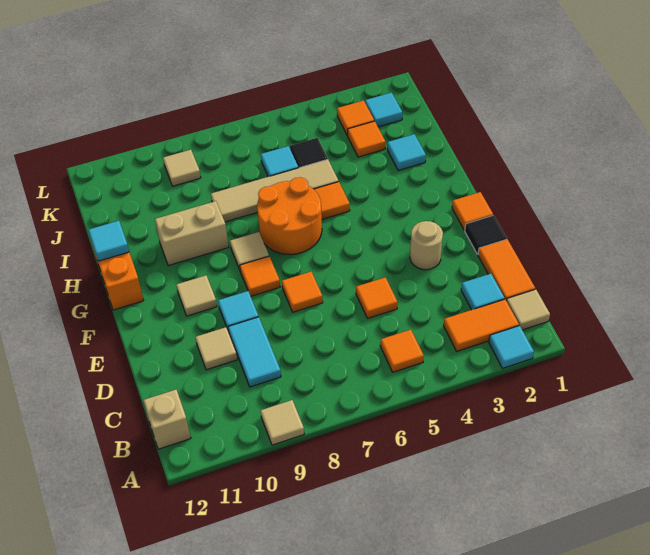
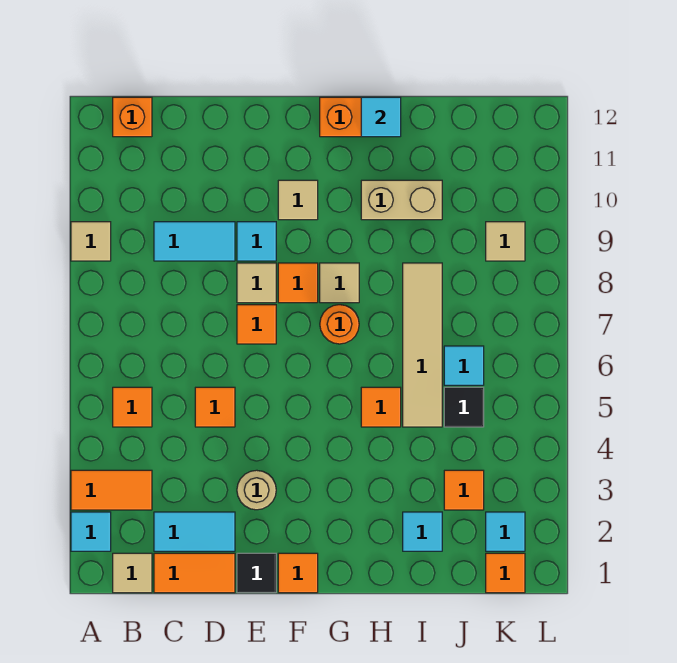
orange tile B2:B3 level 1 -> orange tile A3:B3 level 1
tan brick B12 level 1 -> orange brick B12 level 1
cyan tile C2 level 1 -> cyan tile C2:D2 level 1
tan tile D10 level 1 -> tan tile E8 level 1
orange round brick G6:H7 level 1 -> orange round brick G7 level 1
tan brick H9:H10 level 1 -> tan brick H10:I10 level 1
orange tile K3 level 1 -> orange tile K1 level 1

